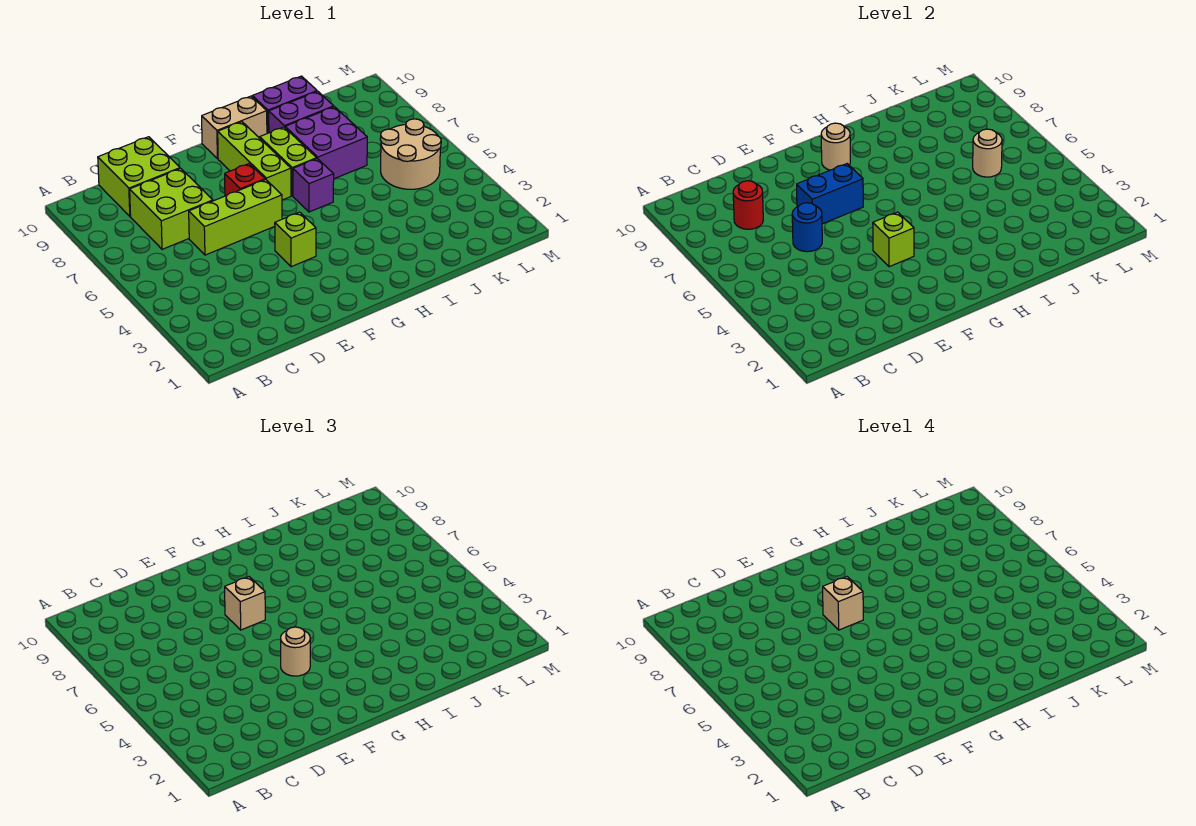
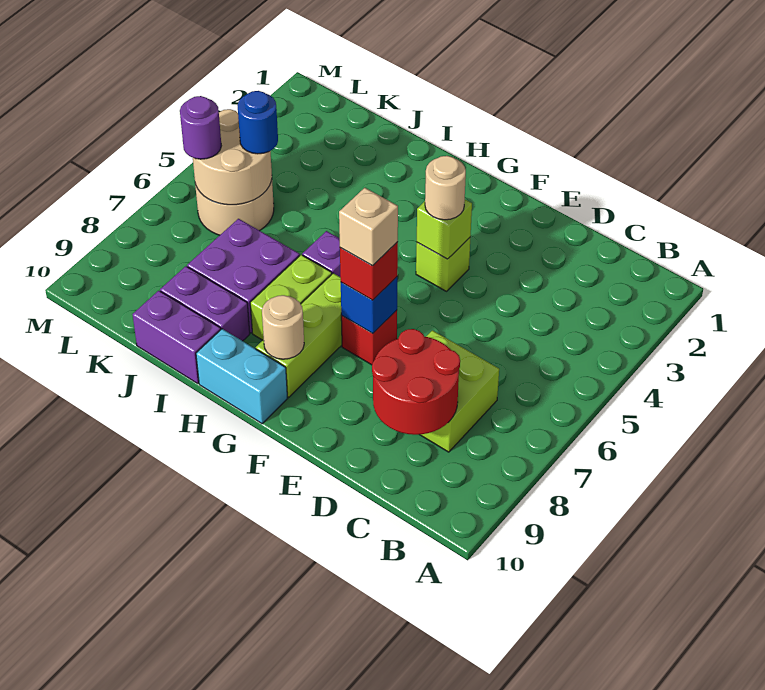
red round brick C8 level 2 -> red round brick C8:D9 level 2
lime brick C9:D10 level 1 -> none
lime brick D6:F6 level 1 -> none
blue round brick D6 level 2 -> blue round brick K5 level 3
blue brick E7:F7 level 2 -> blue brick F7 level 2
tan brick F7 level 3 -> red brick F7 level 3
tan brick G10:H10 level 1 -> cyan brick G10:H10 level 1
tan round brick K6 level 2 -> tan round brick K5:L6 level 2
none -> purple round brick L6 level 3

